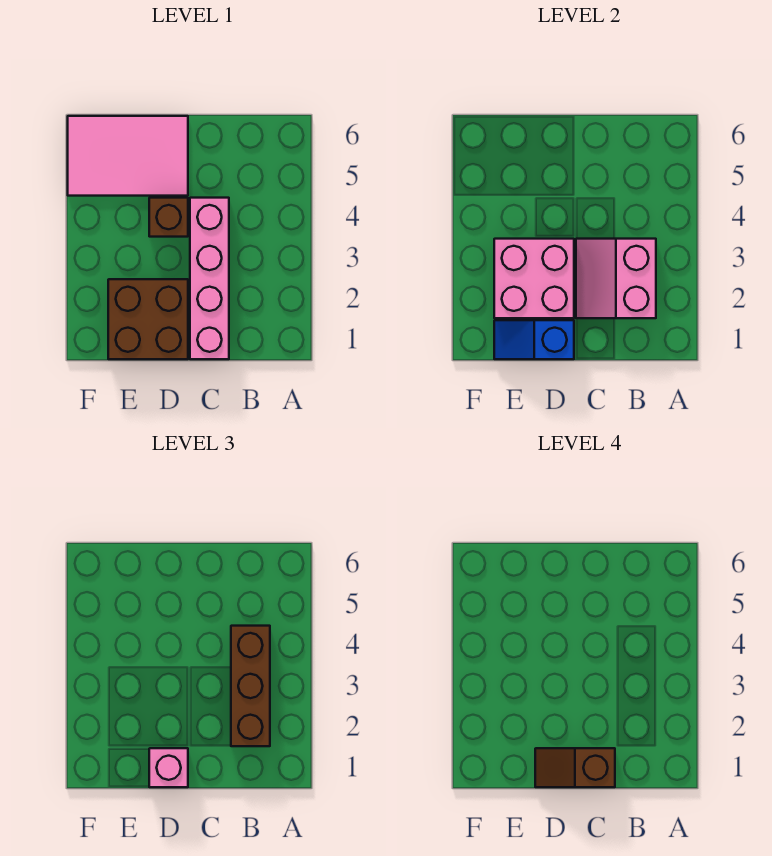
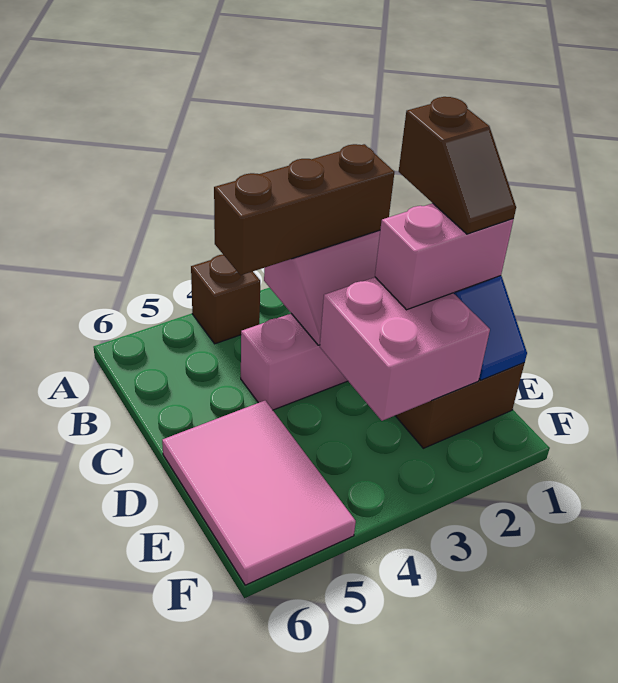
pink brick D1 level 3 -> pink brick D1:D2 level 3
brown brick D4 level 1 -> brown brick A4 level 1

